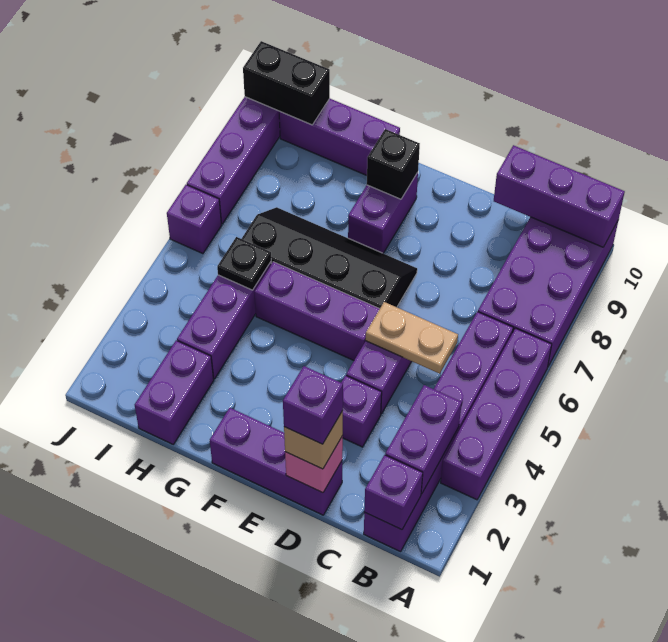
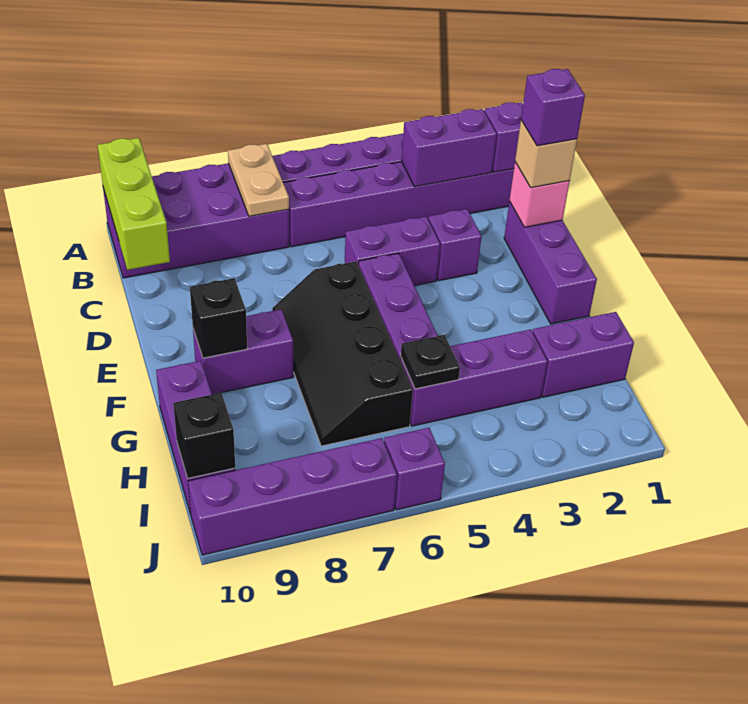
purple brick A10:C10 level 2 -> lime brick A10:C10 level 2
tan plate C5:D5 level 2 -> tan plate A7:B7 level 2
black brick I10:J10 level 2 -> black brick I10 level 2

